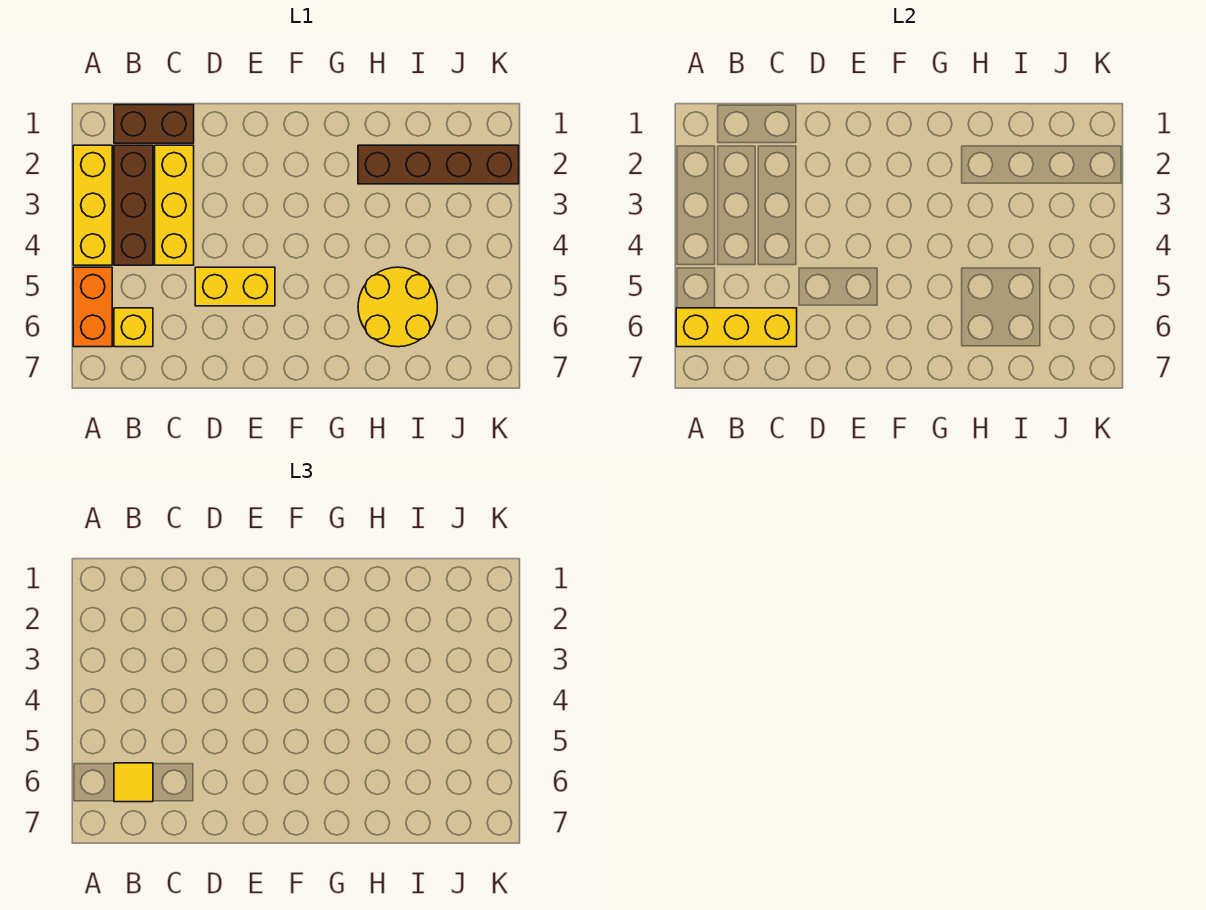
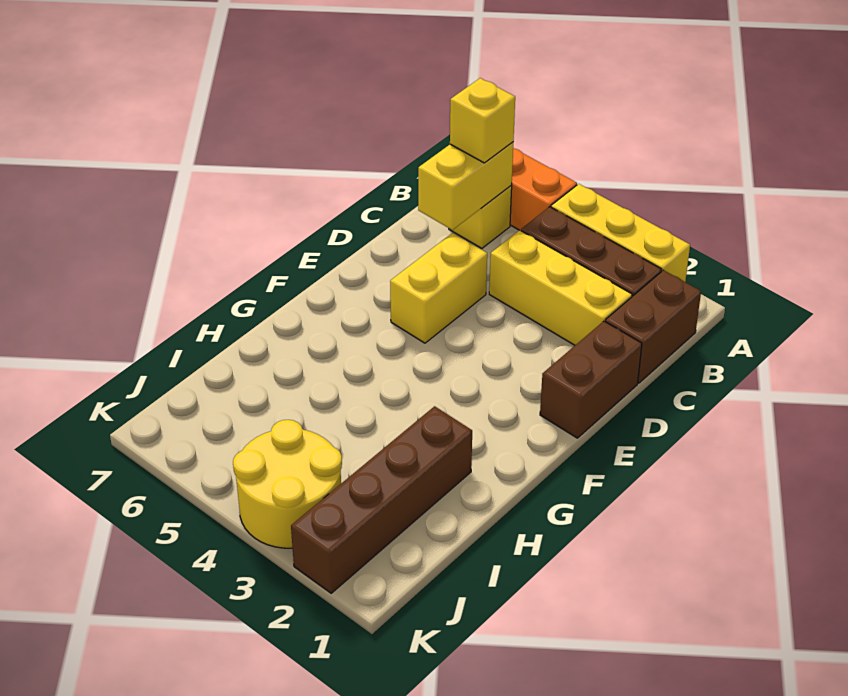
yellow brick A6:C6 level 2 -> yellow brick B6:C6 level 2
yellow tile B6 level 3 -> yellow brick B6 level 3
none -> brown brick D1:E1 level 1
yellow round brick H5:I6 level 1 -> yellow round brick J3:K4 level 1

